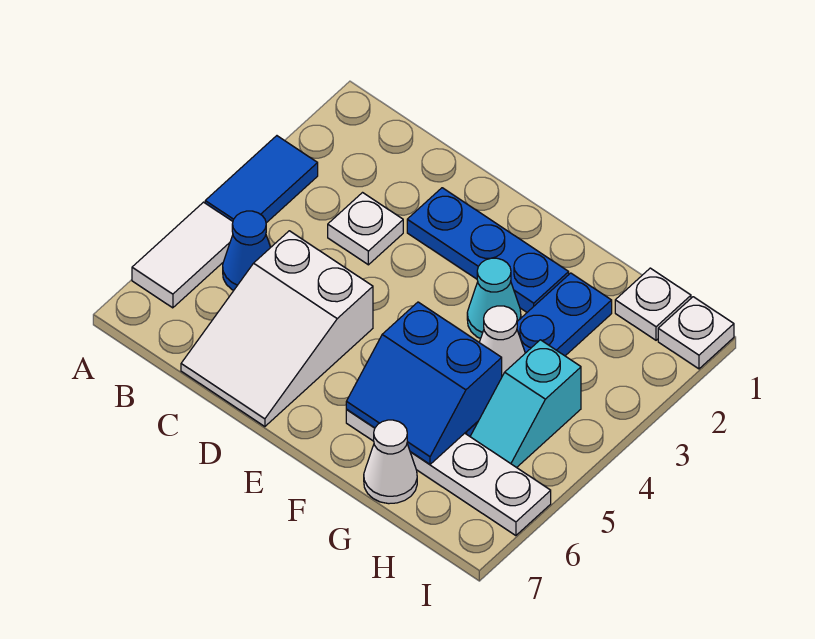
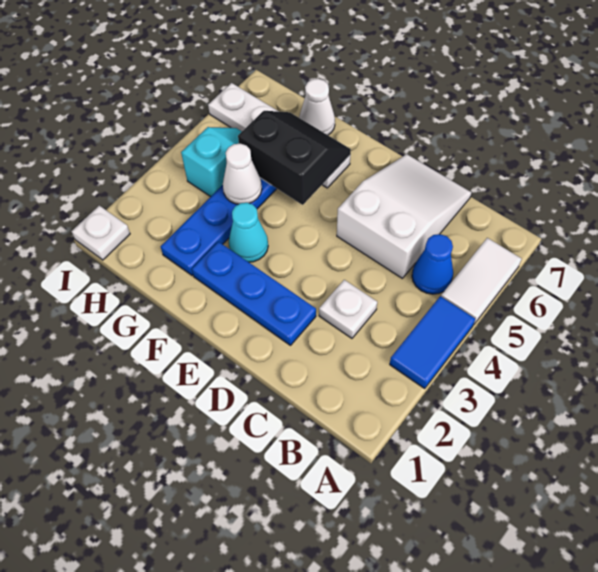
blue slope F5:G6 level 2 top 5 -> black slope F5:G6 level 2 top 5
white plate H1 level 1 -> none

